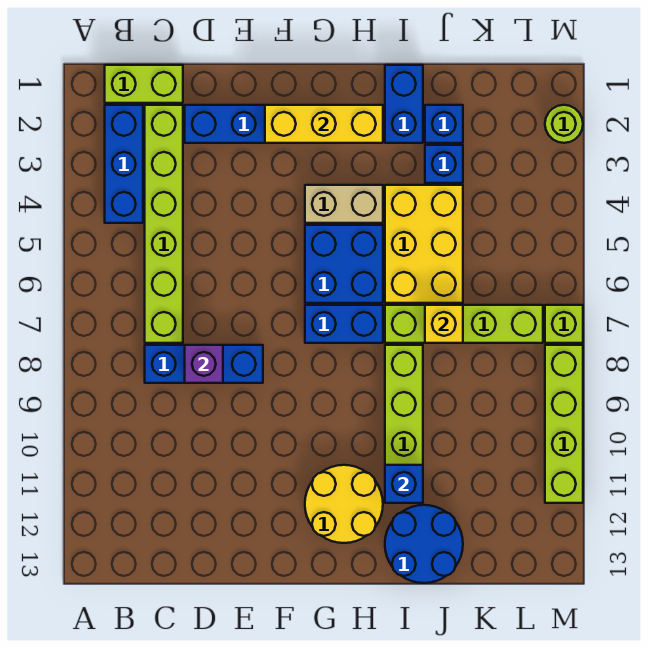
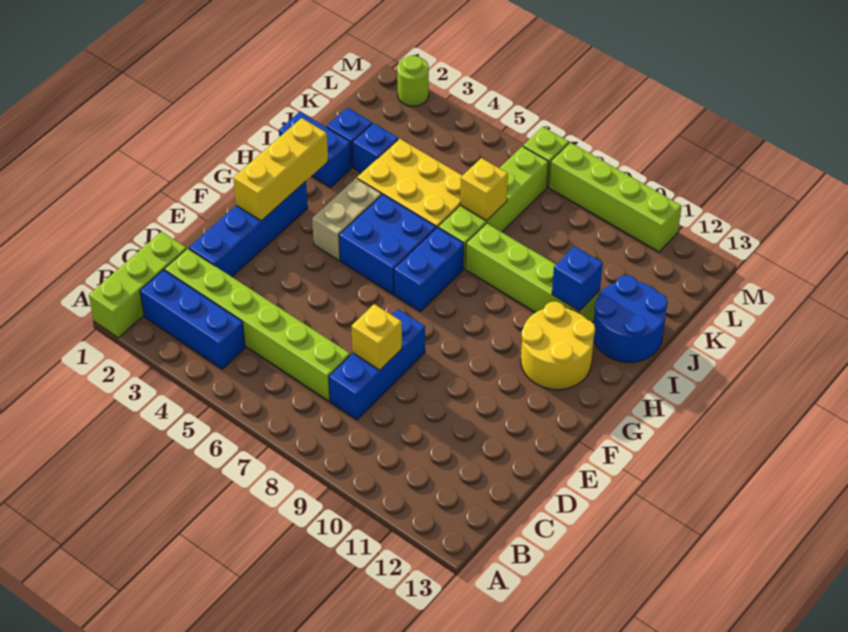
lime brick B1:C1 level 1 -> lime brick A1:C1 level 1
purple brick D8 level 2 -> yellow brick D8 level 2

